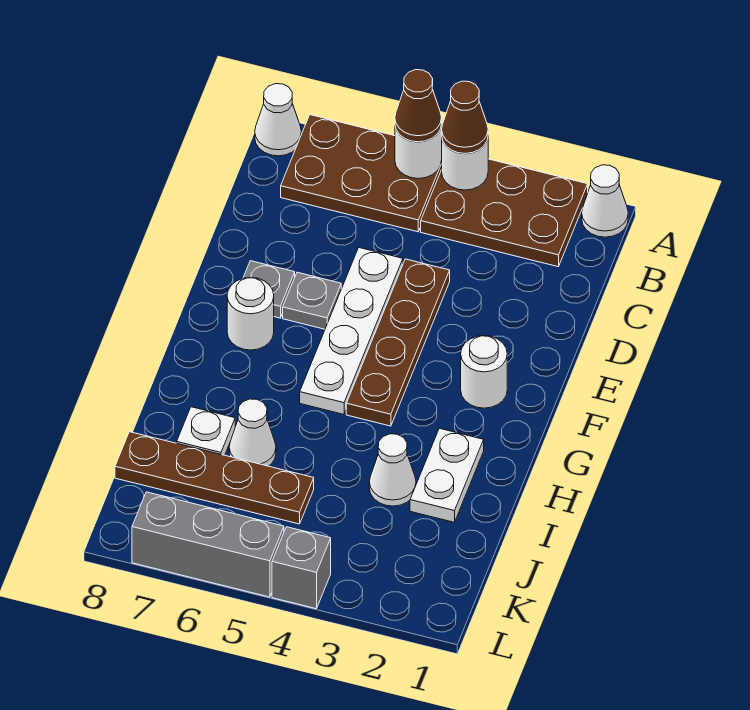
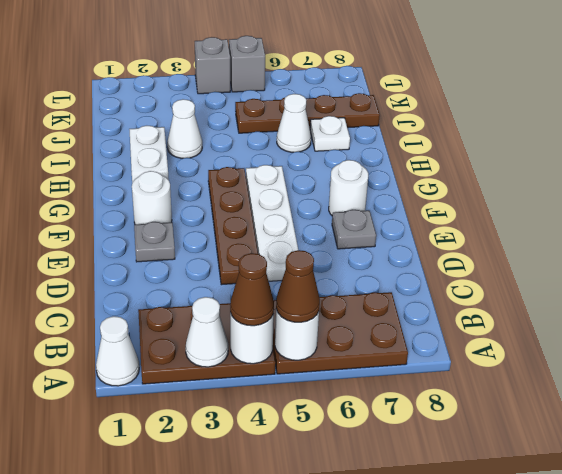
white cone A8 level 1 -> white cone A3 level 2
grey plate E6 level 1 -> grey plate E2 level 1
grey brick L5:L7 level 1 -> grey brick L5 level 1

